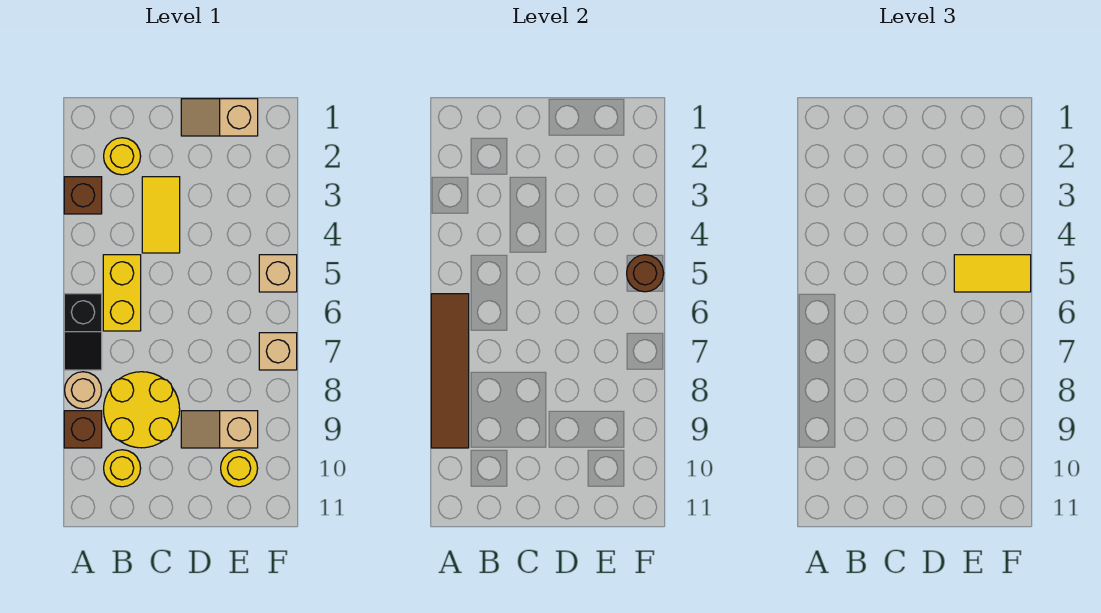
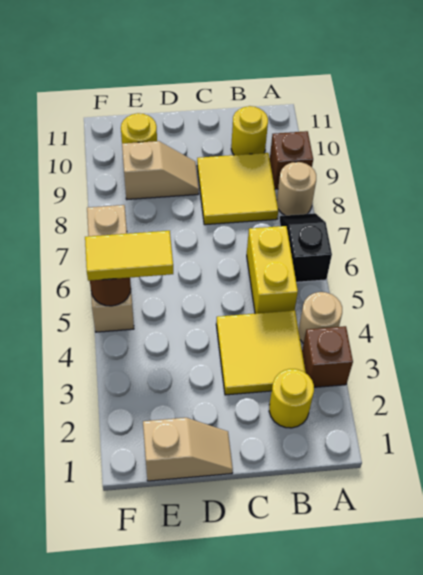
none -> tan round brick A4 level 1
brown tile A6:A9 level 2 -> none
yellow round brick B8:C9 level 1 -> yellow tile B8:C9 level 1
yellow tile C3:C4 level 1 -> yellow tile B3:C4 level 1

